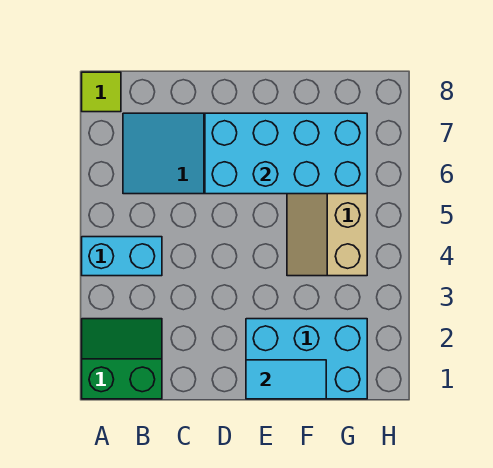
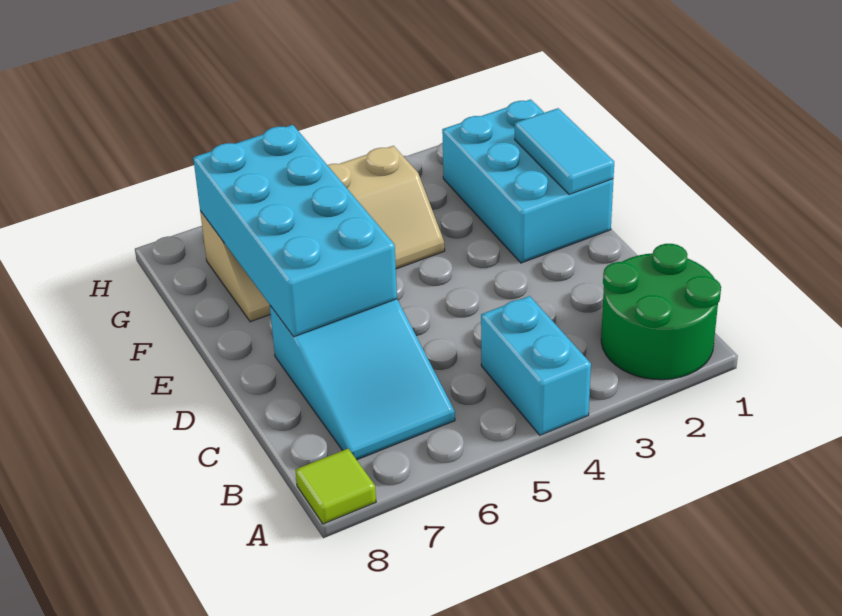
green slope A1:B2 level 1 top 1 -> green round brick A1:B2 level 1

